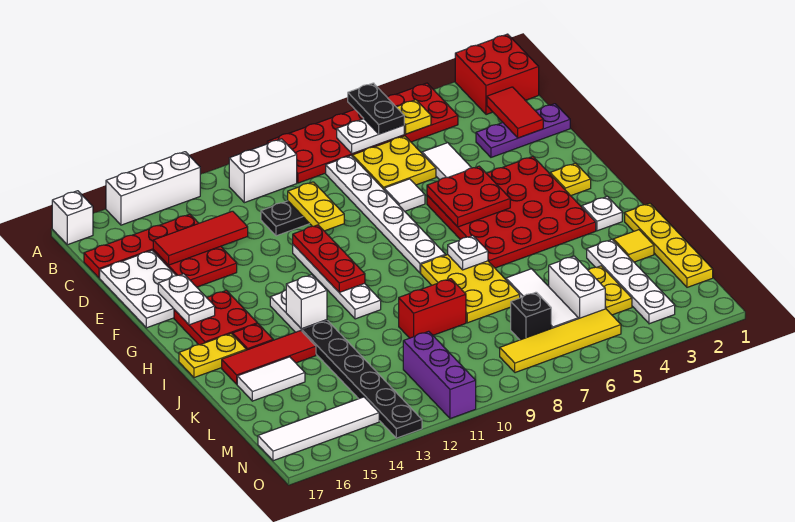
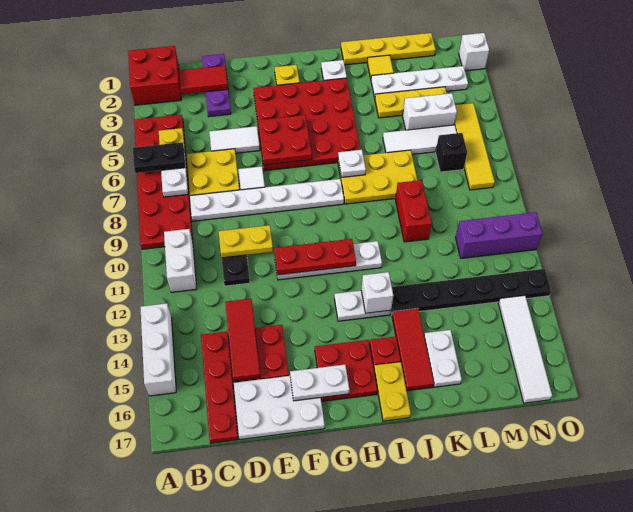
white brick A17 level 1 -> white brick O2 level 1
white tile K15:K16 level 1 -> white plate K15:K16 level 1
yellow plate L4:M4 level 1 -> yellow plate K4:M4 level 1

